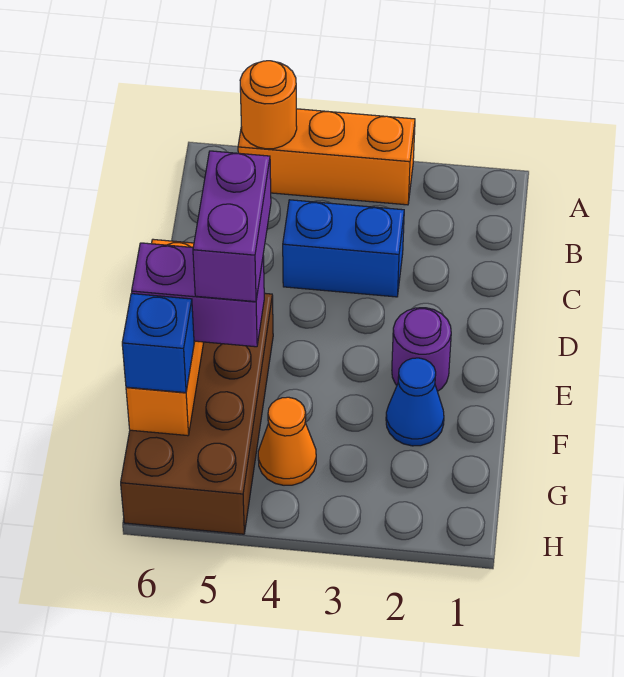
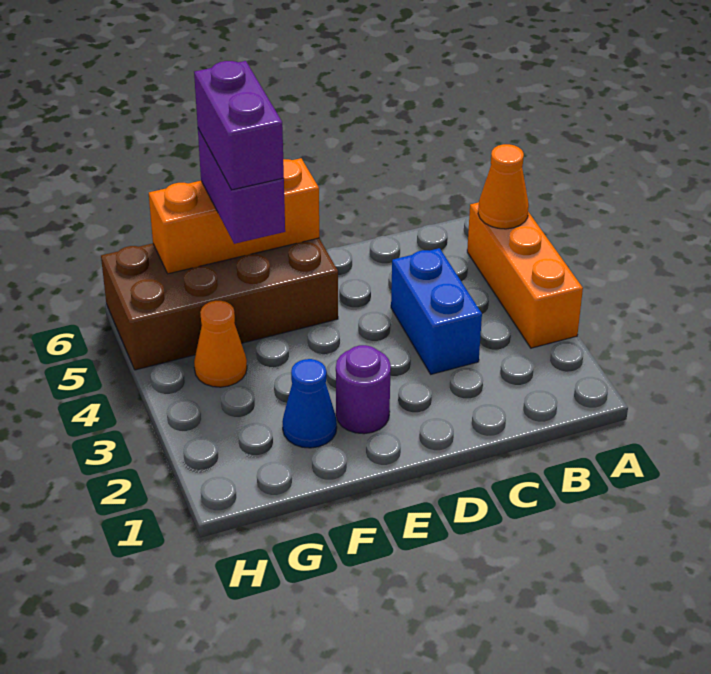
orange round brick A5 level 2 -> orange cone A5 level 2
purple brick E5:F5 level 4 -> purple brick F5:F6 level 4
blue brick G6 level 3 -> none

